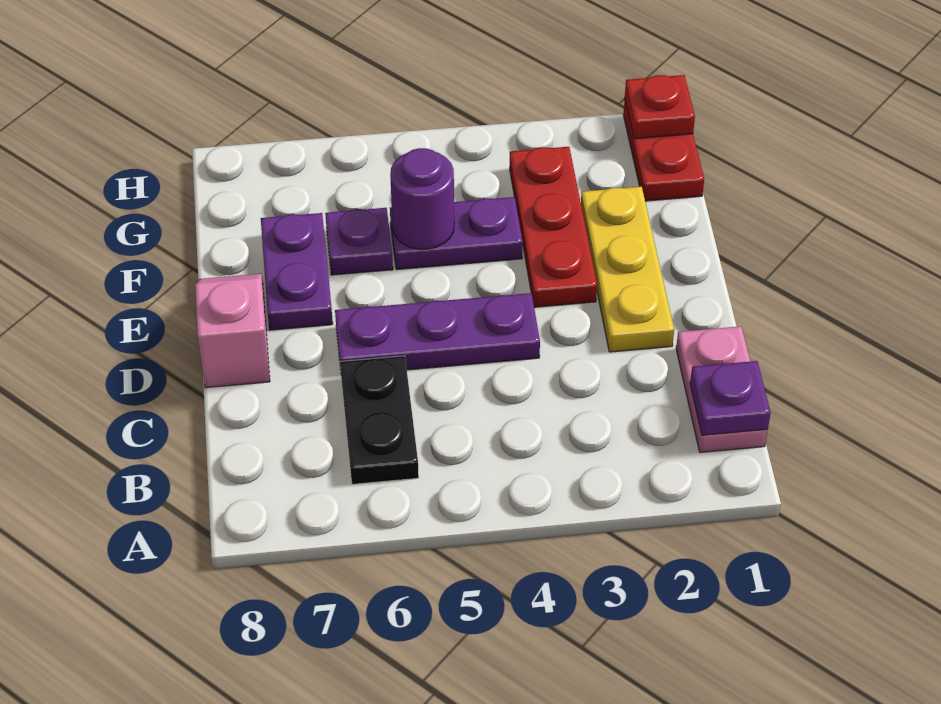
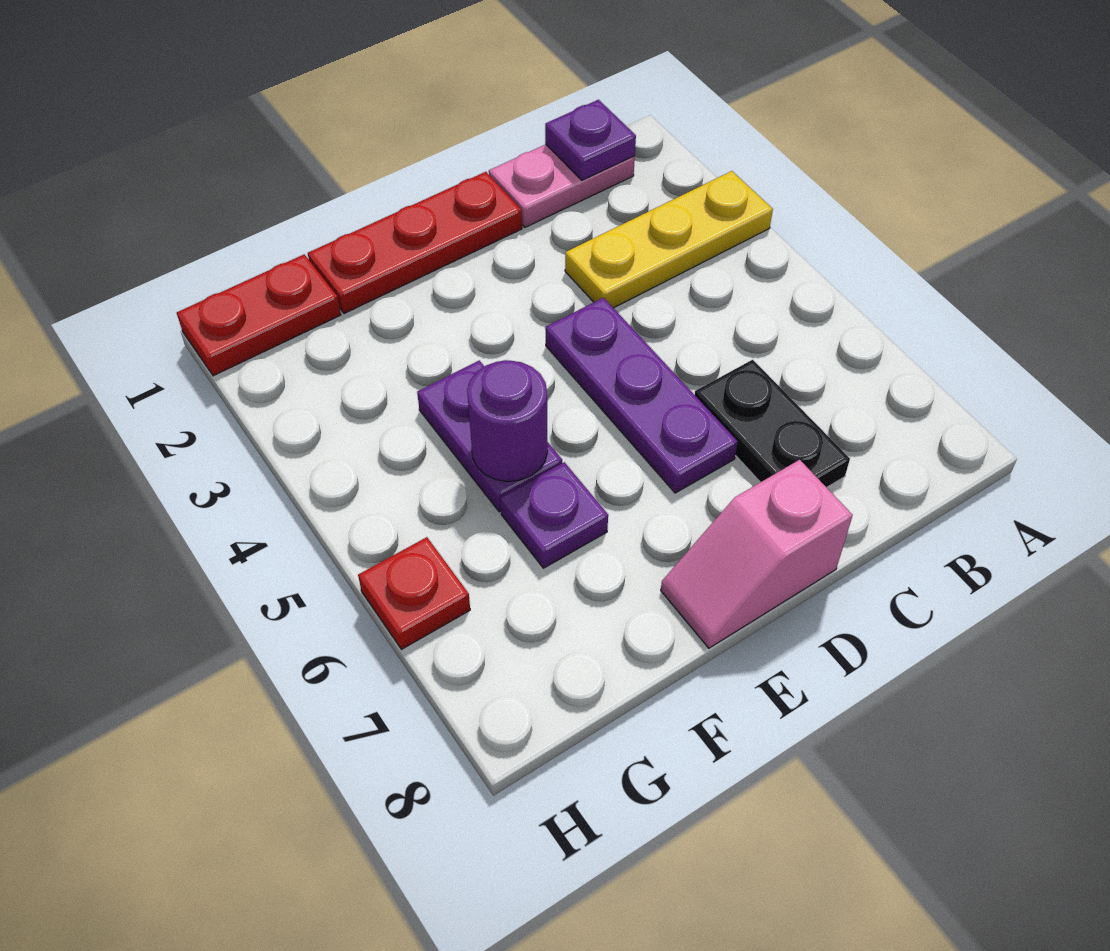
black plate B6:C6 level 1 -> black plate C6:C7 level 1
yellow plate D2:F2 level 1 -> yellow plate A3:C3 level 1
red plate E3:G3 level 1 -> red plate D1:F1 level 1
purple plate E7:F7 level 1 -> none
red plate H1 level 2 -> red plate H6 level 1

